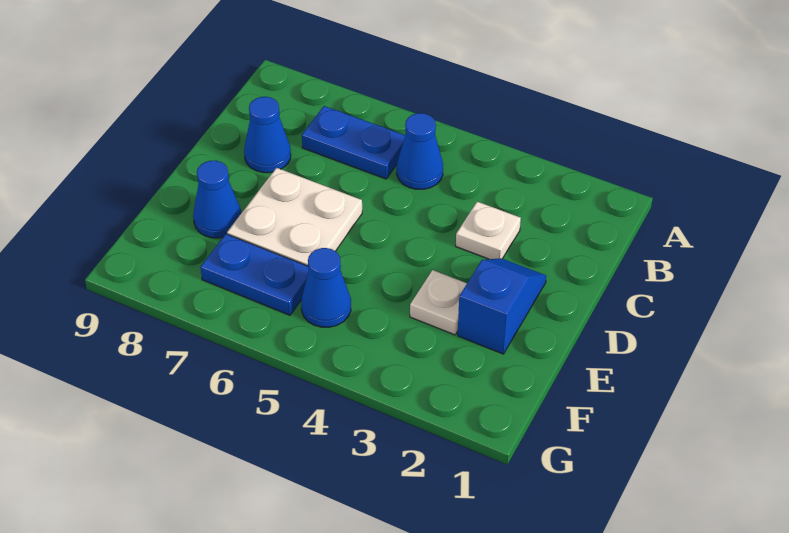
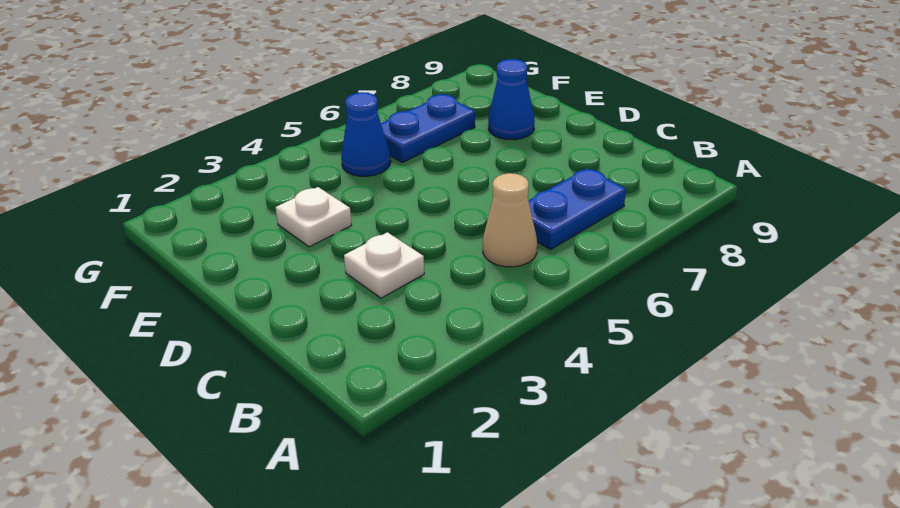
blue cone B5 level 1 -> tan cone B5 level 1
blue cone C8 level 1 -> none
blue slope D2:E2 level 1 top E -> none
white plate D6:E7 level 1 -> none

